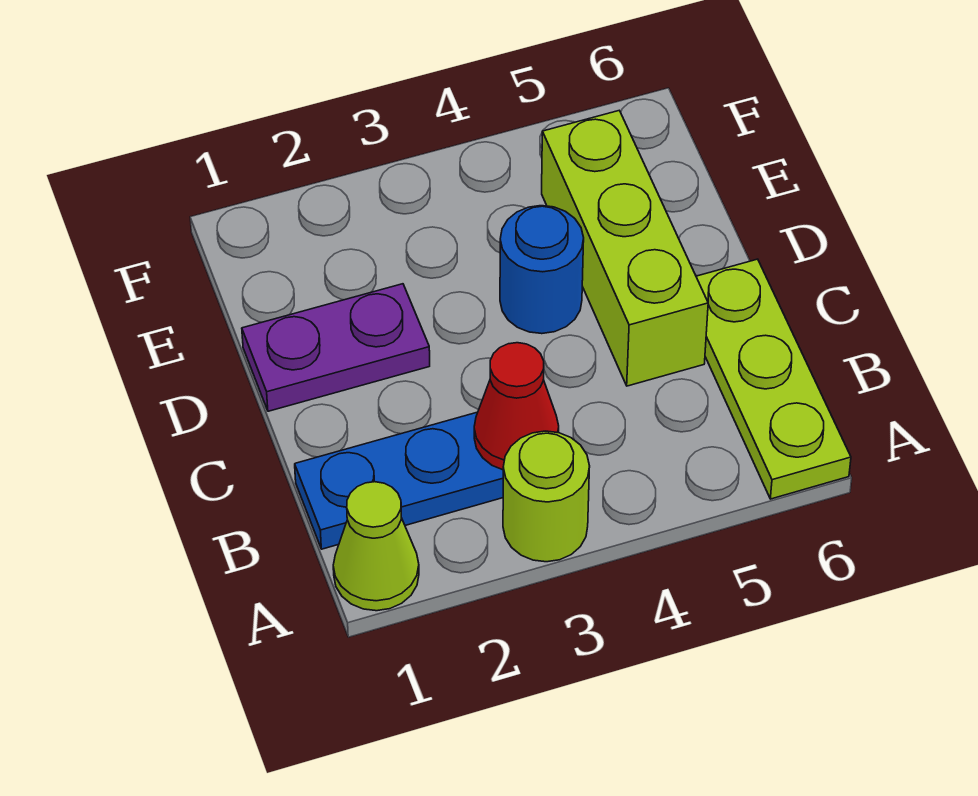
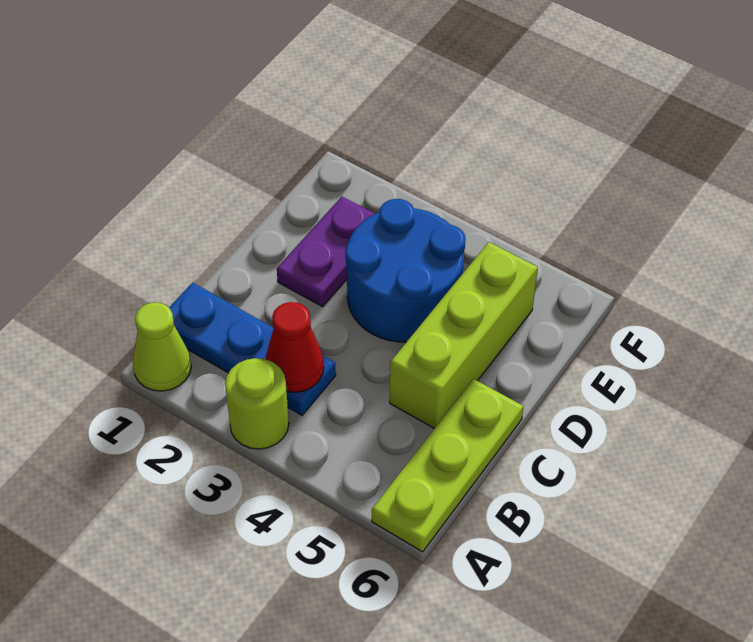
purple plate D1:D2 level 1 -> purple plate D2:E2 level 1
blue round brick D4 level 1 -> blue round brick D3:E4 level 1

